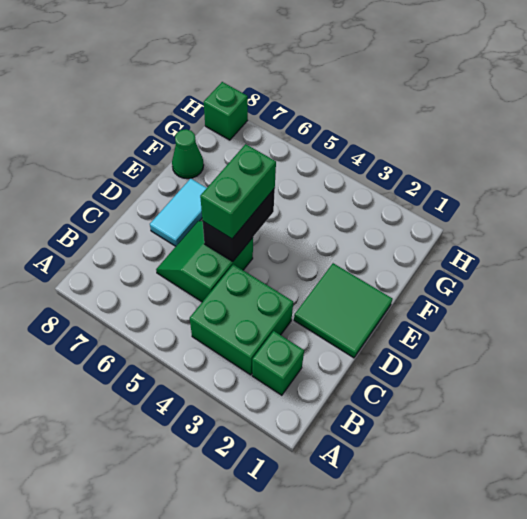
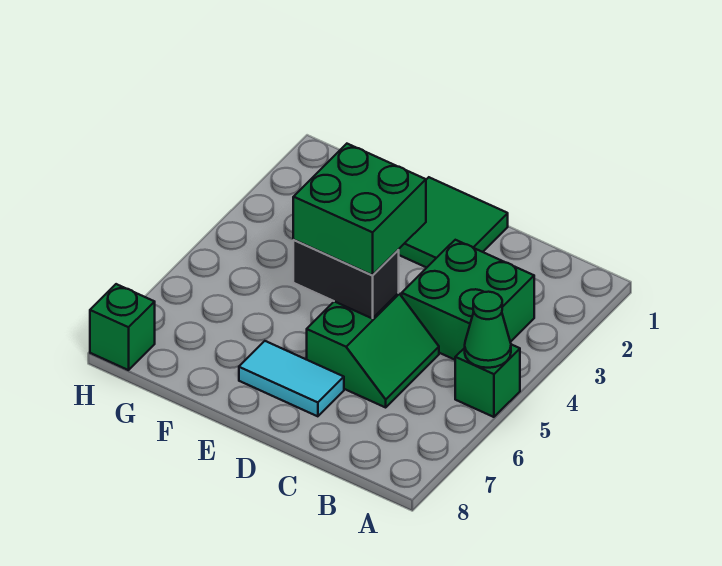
green brick B2 level 1 -> green brick A5 level 1
green slope C5:D6 level 1 top 5 -> green slope C5:D6 level 1 top D
green brick D5:E5 level 3 -> green brick D4:E5 level 3
green cone F8 level 1 -> green cone A5 level 2

